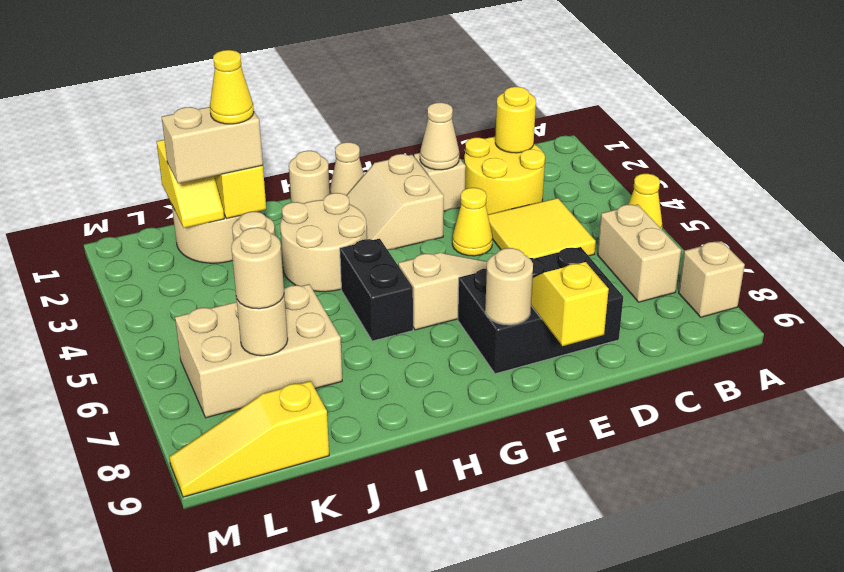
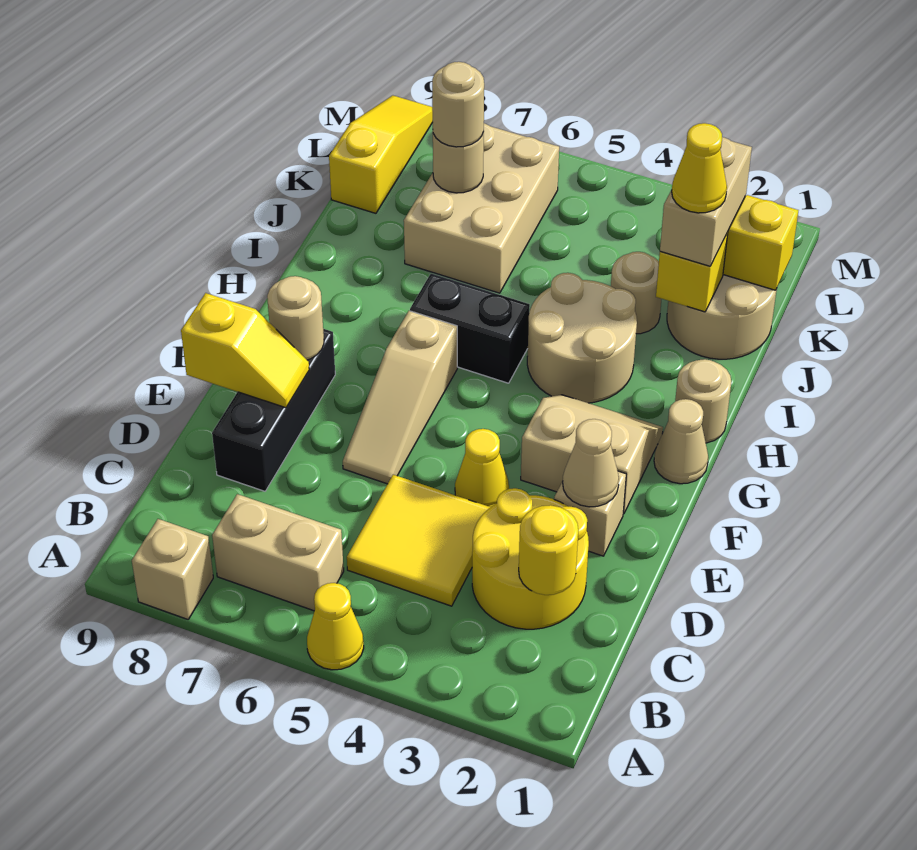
black brick D7:F8 level 1 -> black brick D8:F8 level 1

